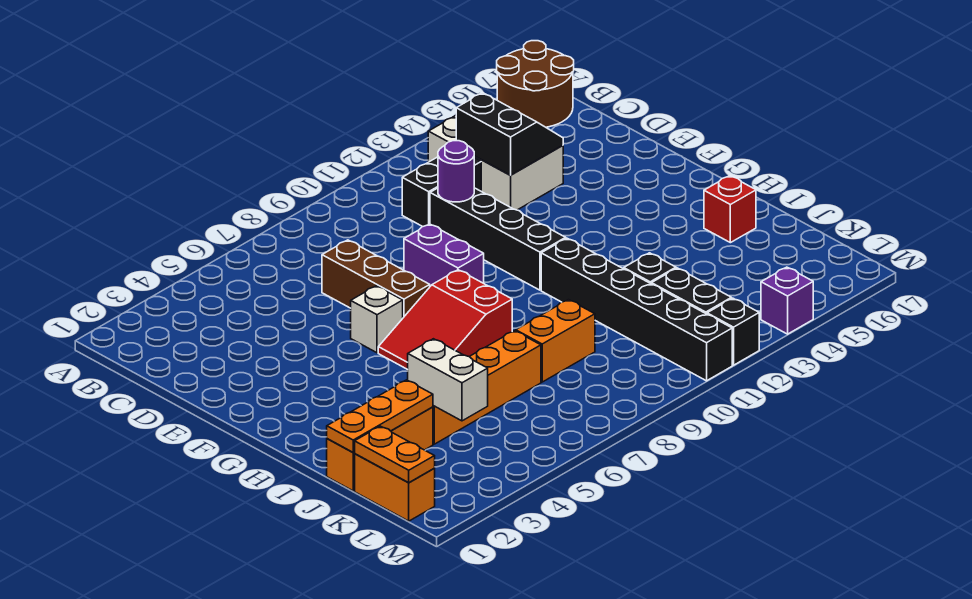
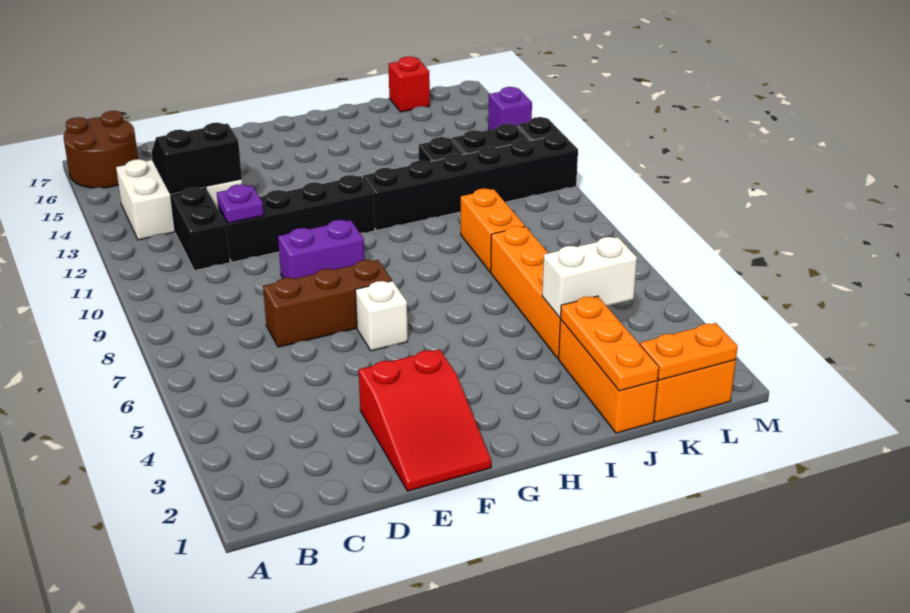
purple round brick D11 level 2 -> purple plate D11 level 2
red slope G6:H8 level 1 top 8 -> red slope E1:F3 level 1 top 3
red brick I16 level 1 -> red brick K17 level 1

